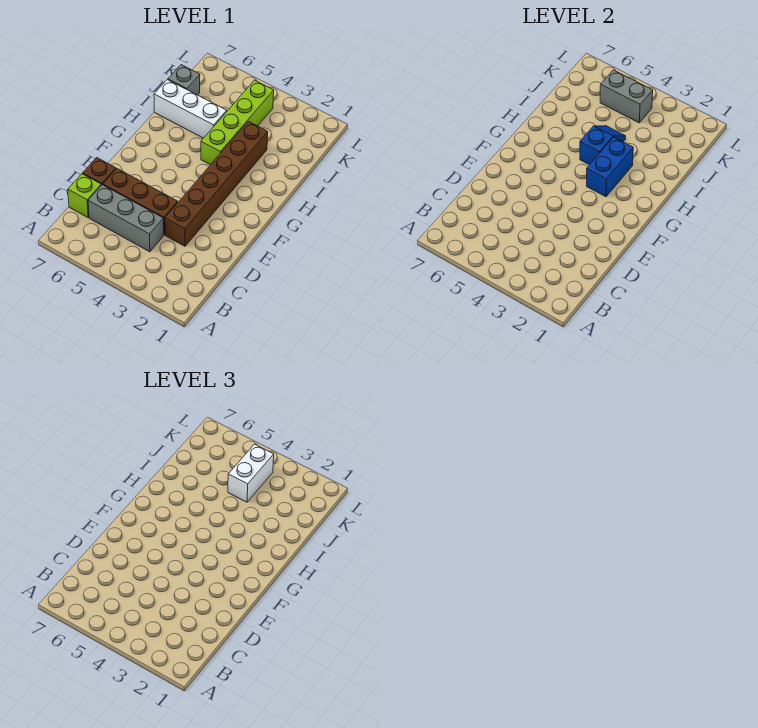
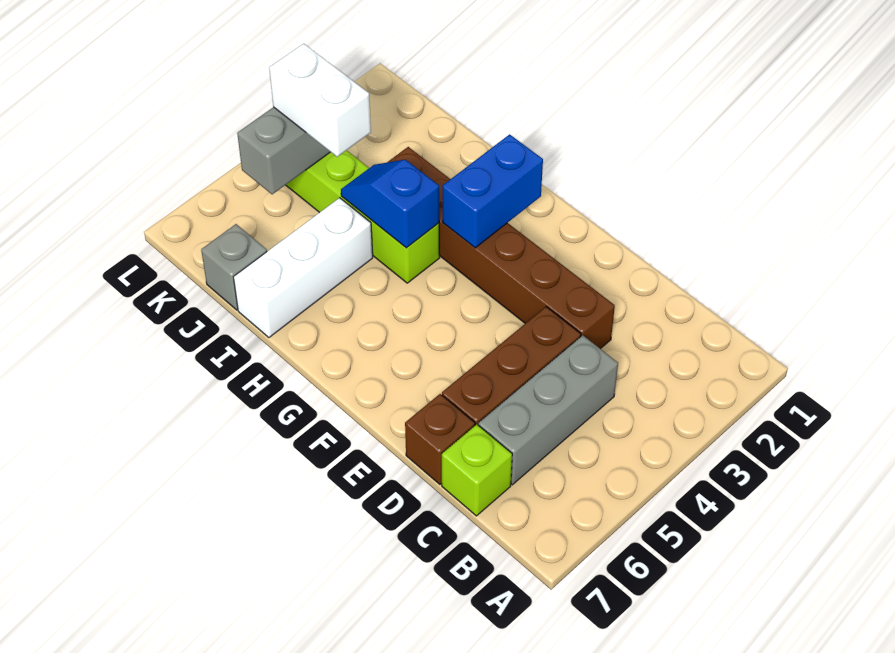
blue brick G3:H3 level 2 -> blue brick G2:G3 level 2

